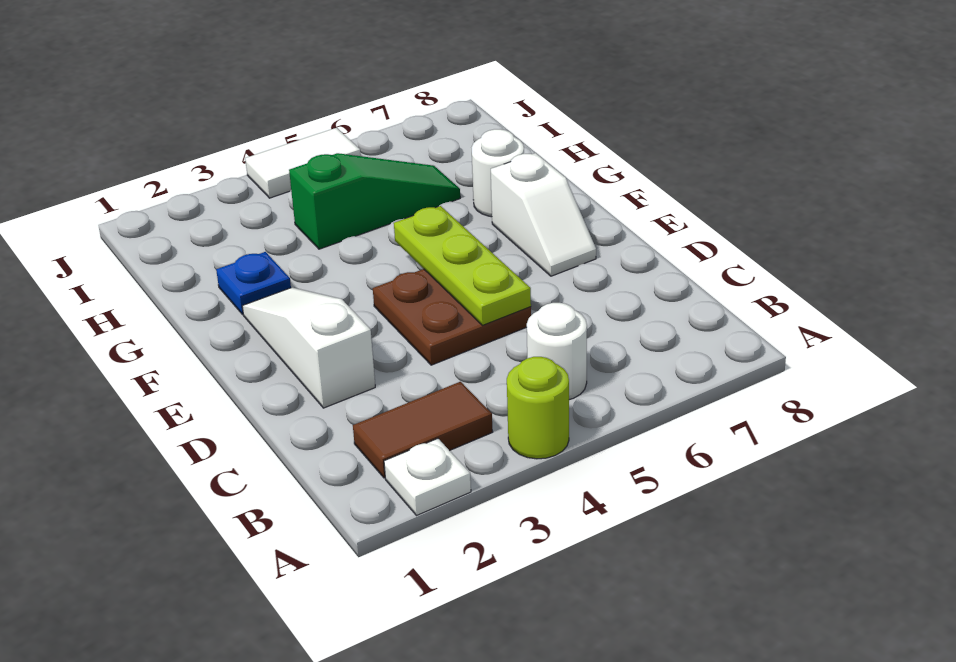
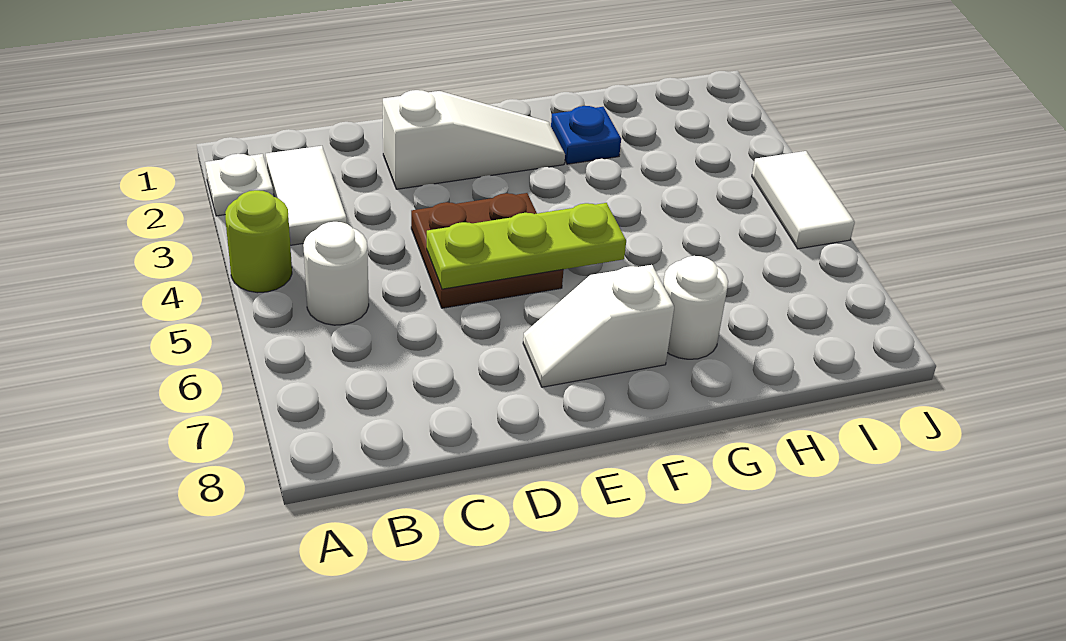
brown tile B2:B3 level 1 -> white tile B2:B3 level 1
green slope H4:H6 level 1 top 4 -> none

